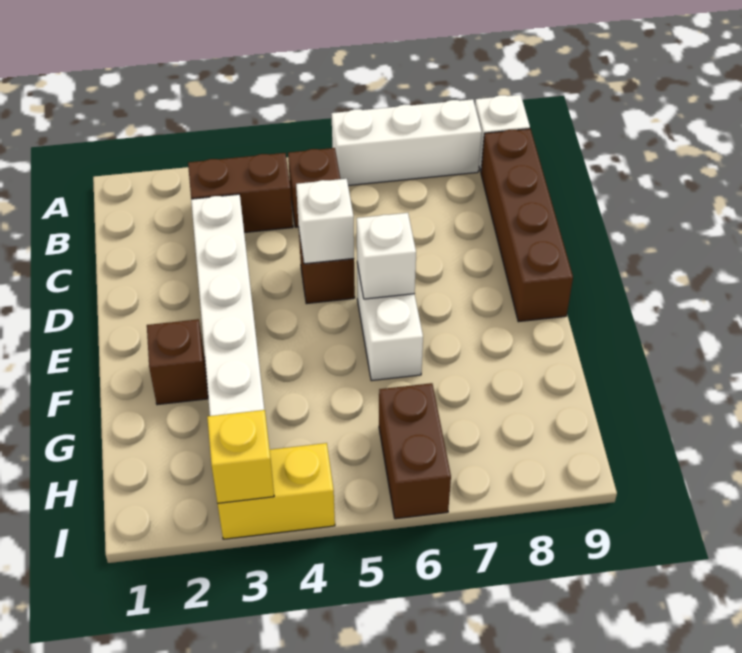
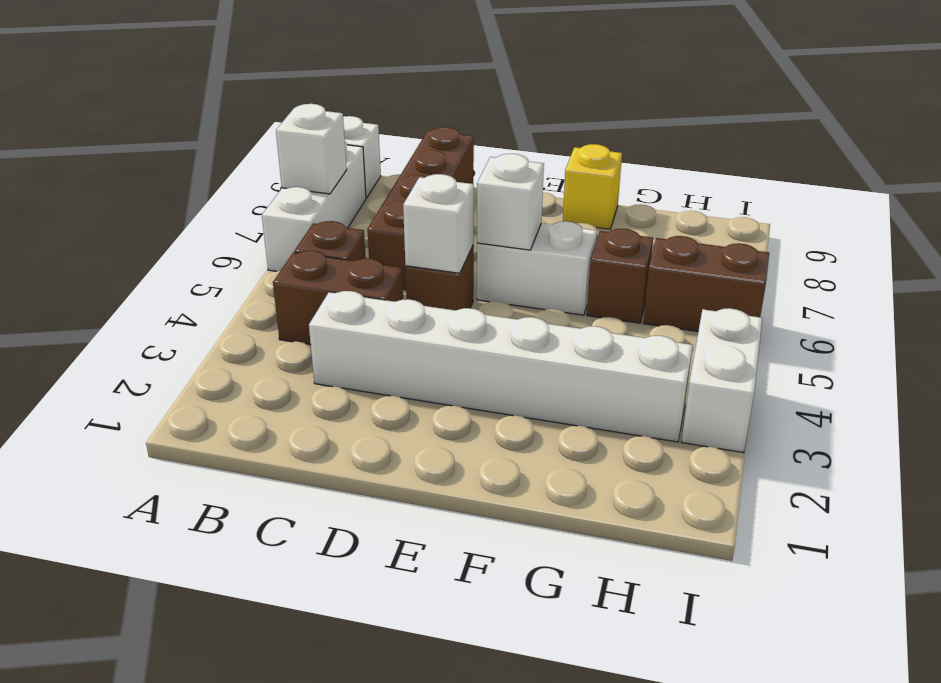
none -> white brick A7 level 2
brown brick B3:B4 level 1 -> brown brick B4:C4 level 1
brown brick B9:E9 level 1 -> brown brick C6:C9 level 1
brown brick F2 level 1 -> brown brick G6 level 1
yellow brick I3:I4 level 1 -> white brick I3:I4 level 1
yellow brick I3 level 2 -> yellow brick F9 level 1

